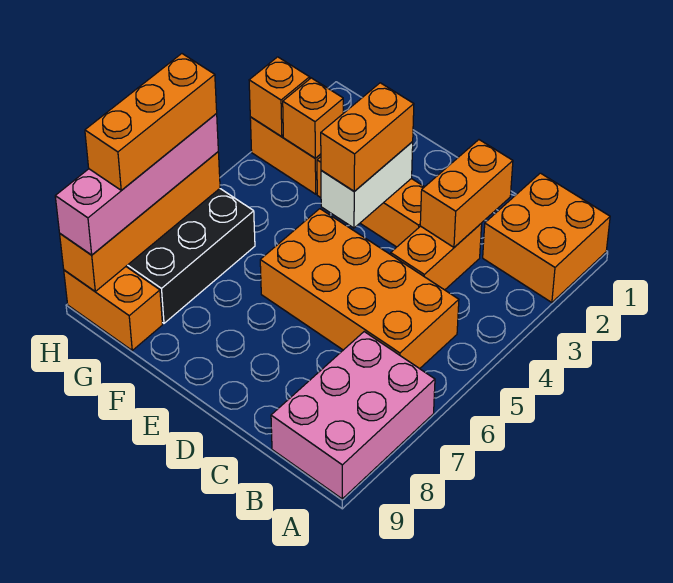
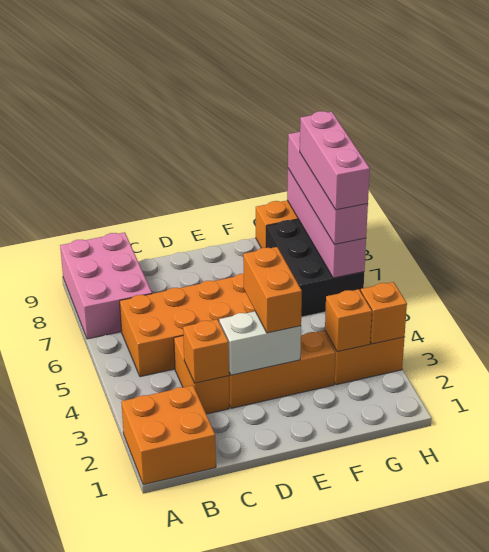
orange brick C2:C3 level 2 -> orange brick C3 level 2
white brick E3:E4 level 2 -> white brick D3:E3 level 2
orange brick H6:H9 level 2 -> pink brick H6:H9 level 2
orange brick H6:H8 level 4 -> pink brick H6:H8 level 4

